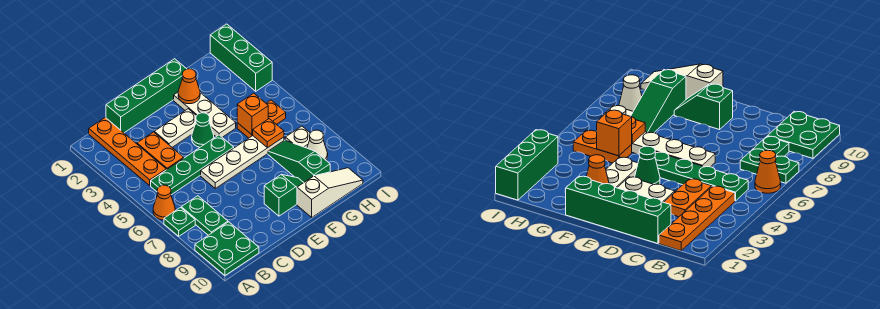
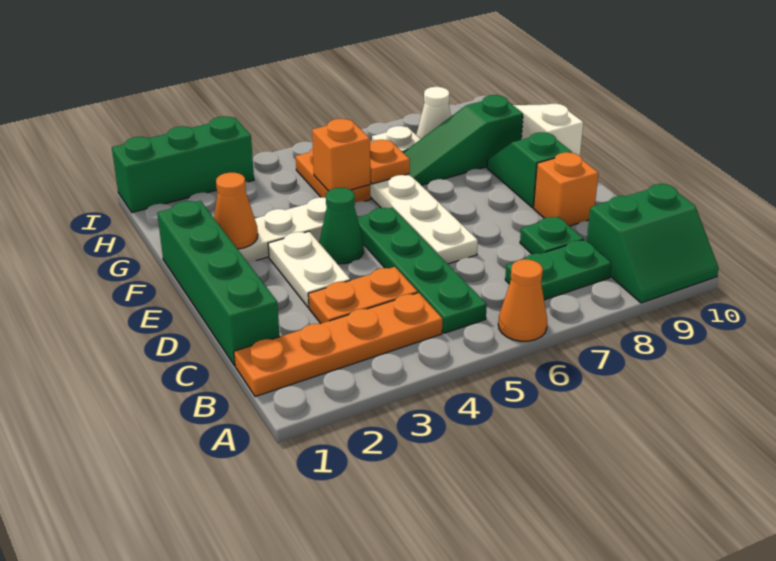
green plate A7 level 1 -> green plate C8 level 1
green plate A9:B10 level 1 -> green slope A9:B10 level 1 top B
none -> orange brick D9 level 1

